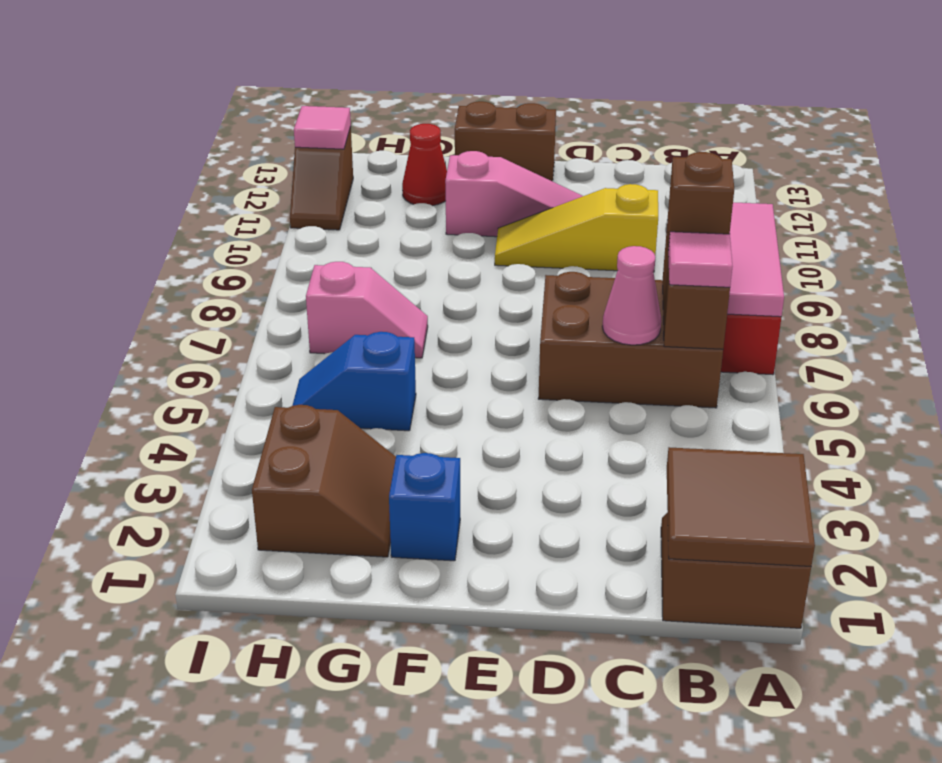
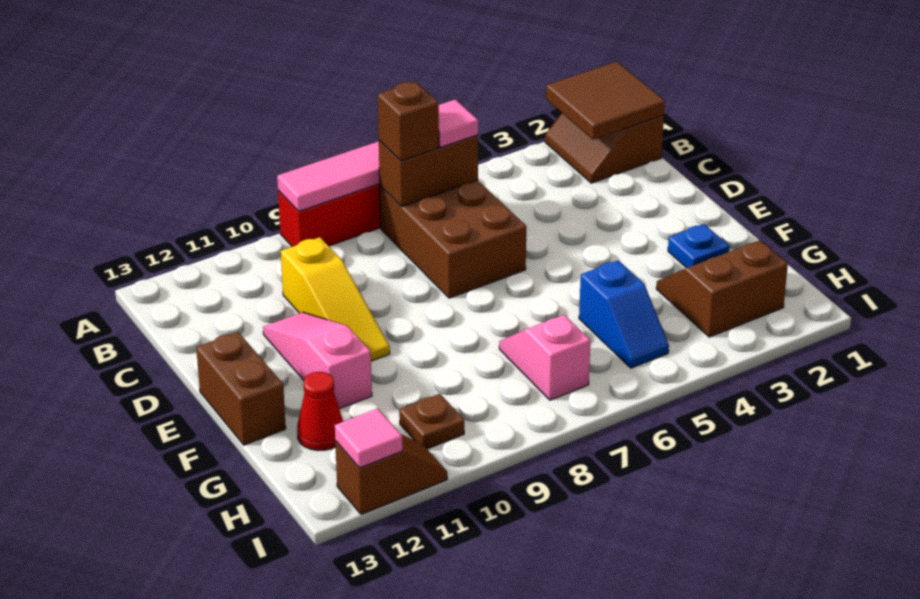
pink cone C6 level 2 -> none
blue brick F2 level 1 -> blue plate F2 level 1
none -> brown plate H10 level 1

